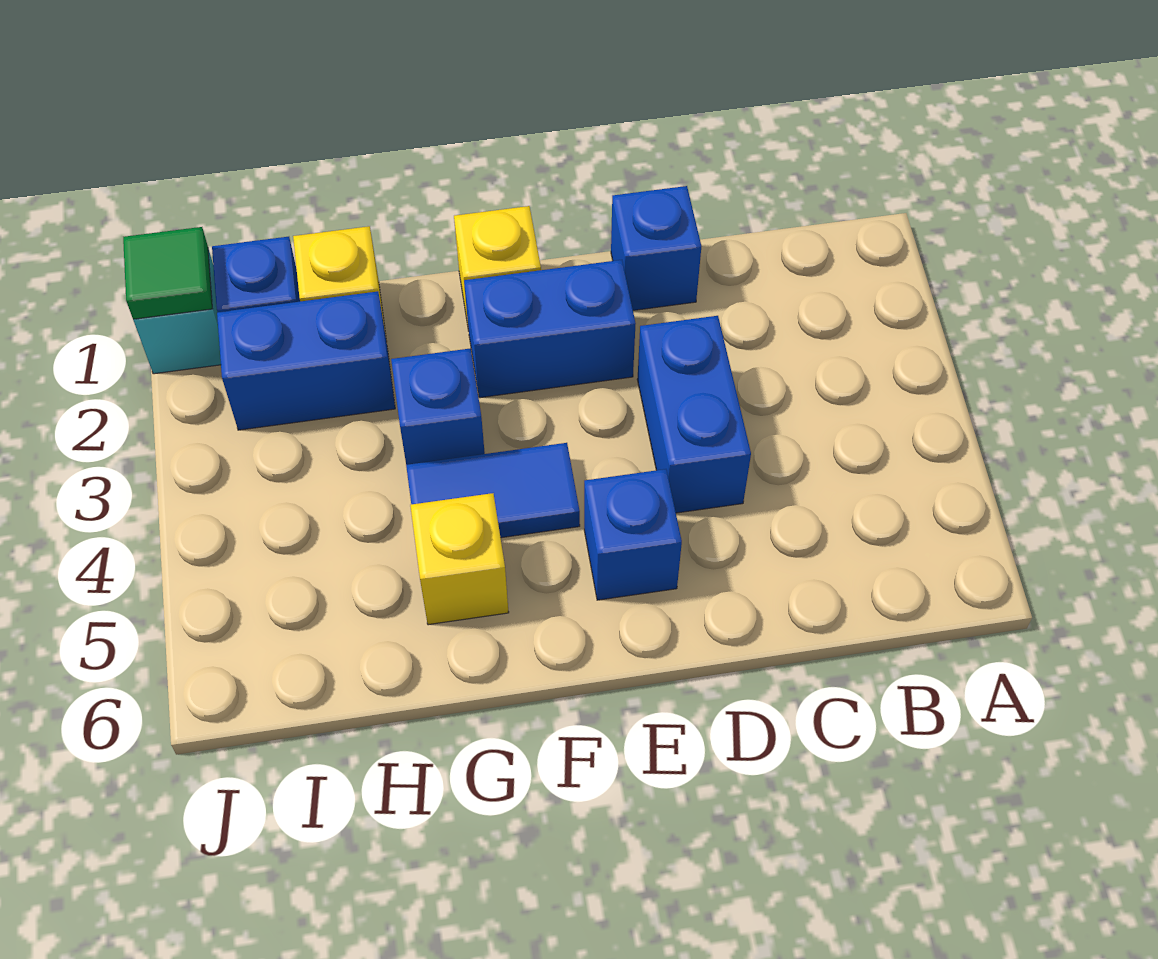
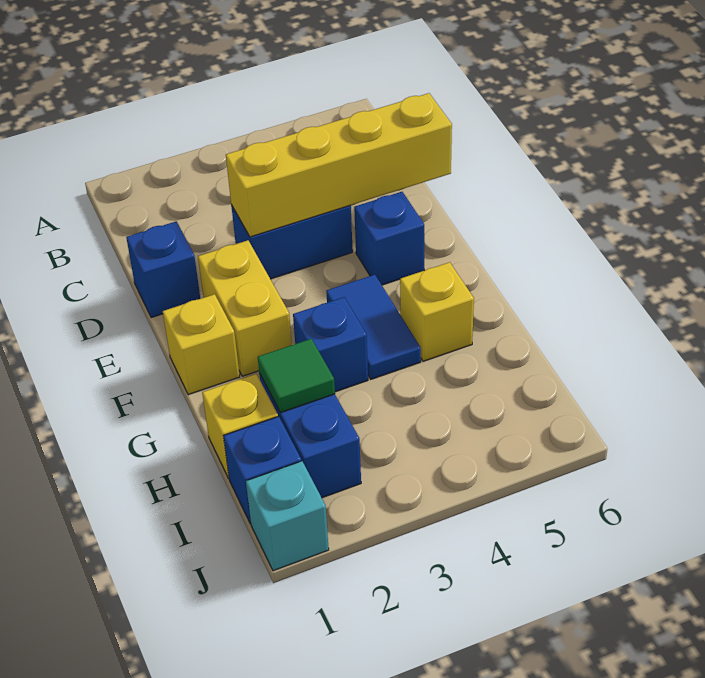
none -> yellow brick D3:D6 level 2
blue brick E2:F2 level 1 -> yellow brick E2:F2 level 1
green tile J1 level 2 -> green tile H2 level 2

